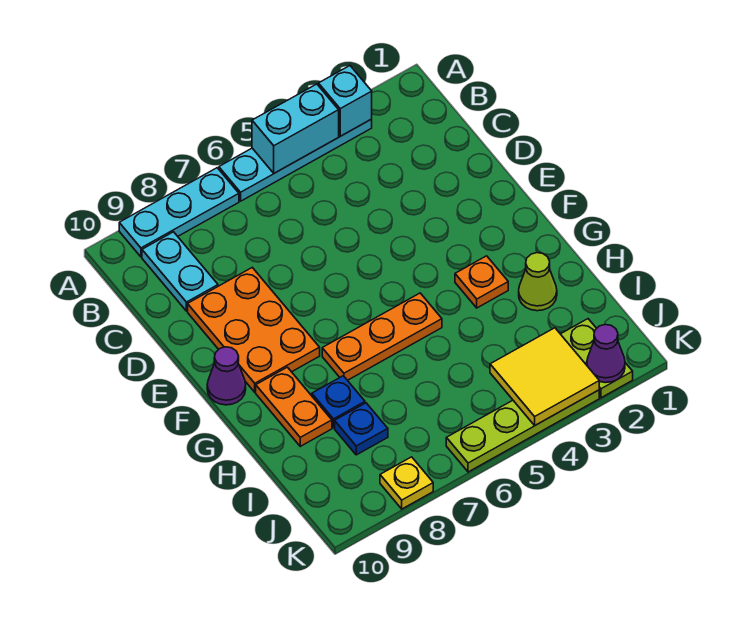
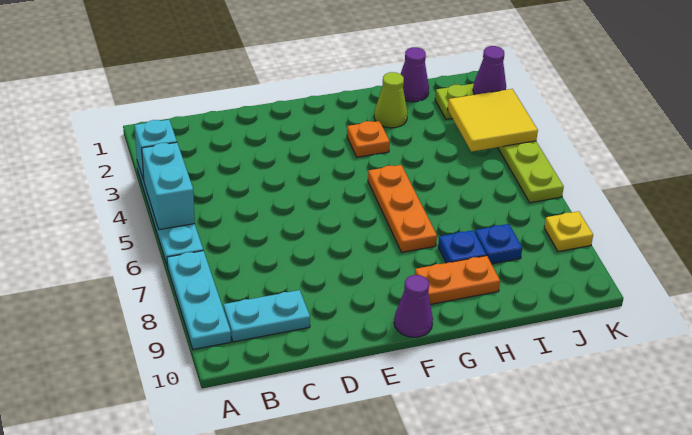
orange plate D8:F9 level 1 -> none
none -> purple cone I1 level 1

